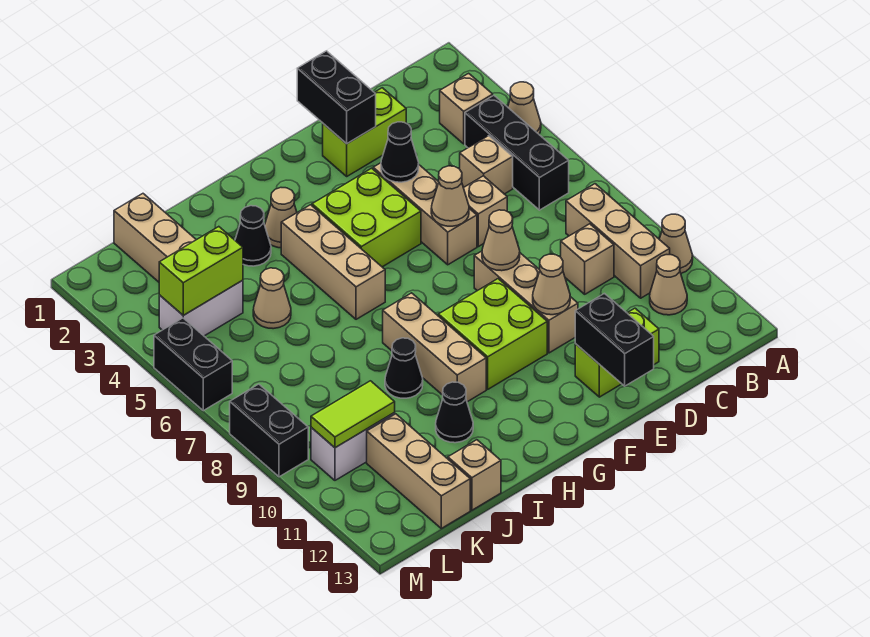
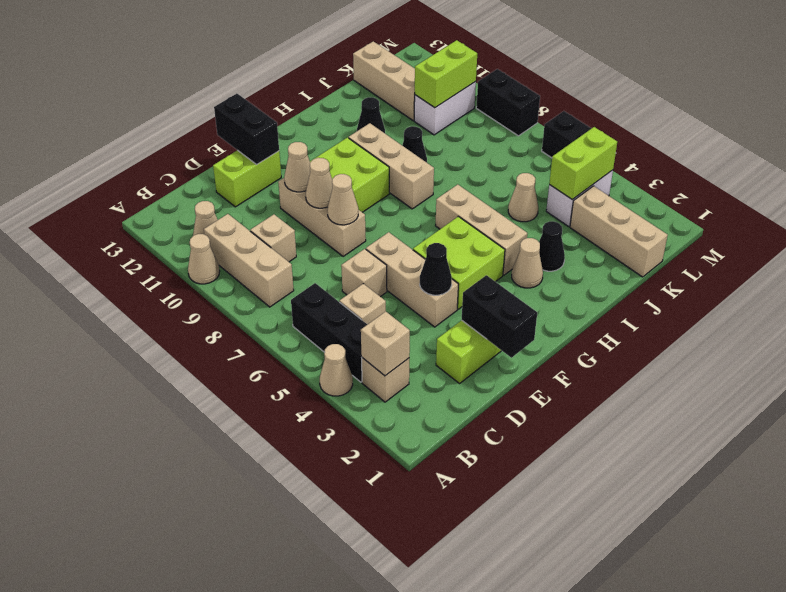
tan cone E6 level 2 -> tan cone E9 level 2
tan brick J13 level 1 -> tan brick B3 level 2
lime tile K10:L10 level 2 -> lime brick K10:L10 level 2

